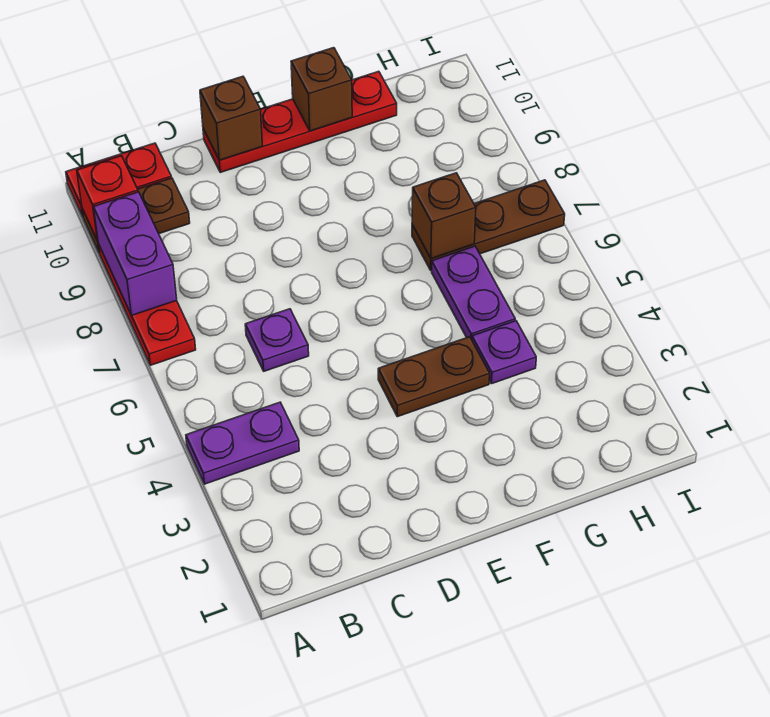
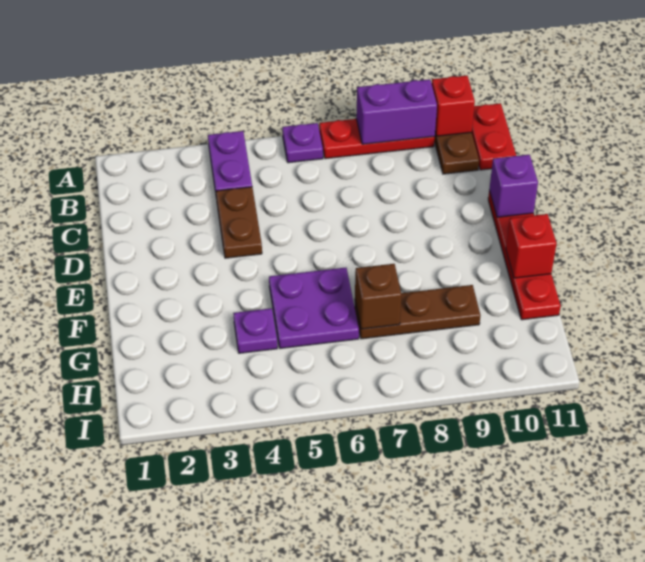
purple plate C6 level 1 -> purple plate A6 level 1
brown brick D11 level 2 -> purple brick D11 level 2
brown plate E4:F4 level 1 -> brown plate C4:D4 level 1
brown brick F11 level 2 -> red brick F11 level 2
purple plate G5:G6 level 1 -> purple plate F5:G6 level 1
brown plate G7:I7 level 1 -> brown plate G7:G9 level 1

